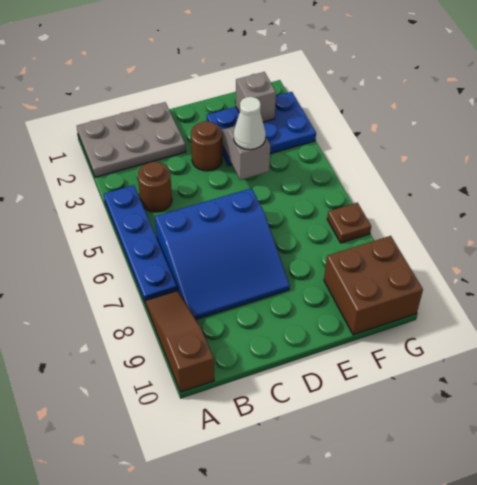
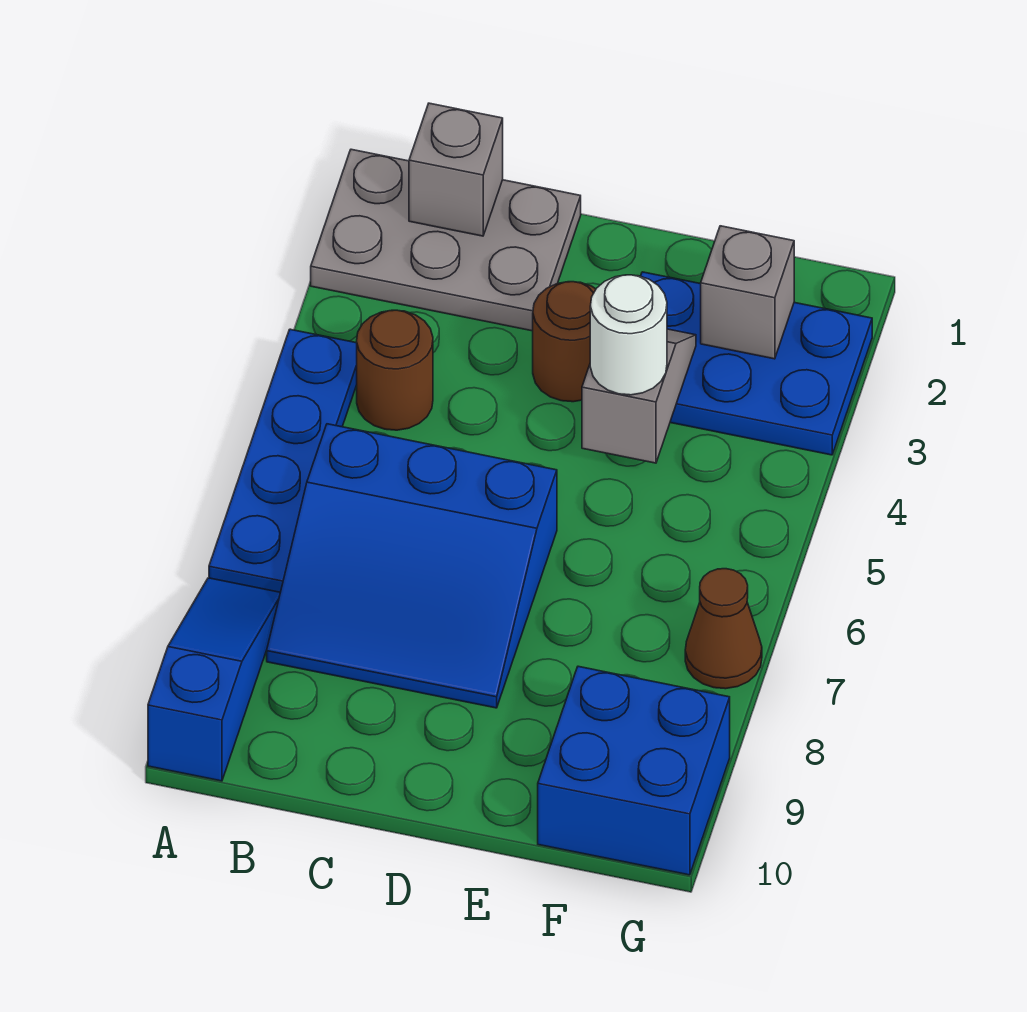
brown slope A8:A10 level 1 top 10 -> blue slope A8:A10 level 1 top 10
none -> grey brick B1 level 2
white cone E4 level 3 -> white round brick E4 level 3
brown brick F9:G10 level 1 -> blue brick F9:G10 level 1
brown plate G7 level 1 -> brown cone G7 level 1

